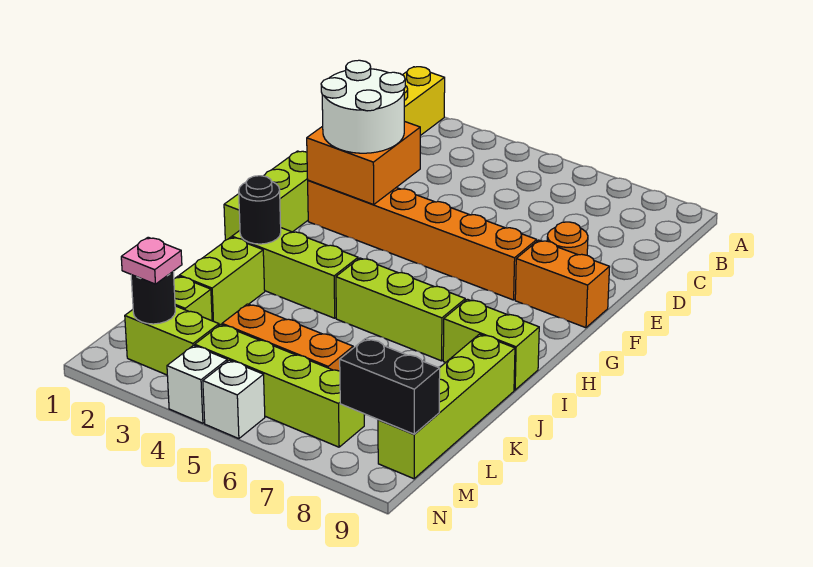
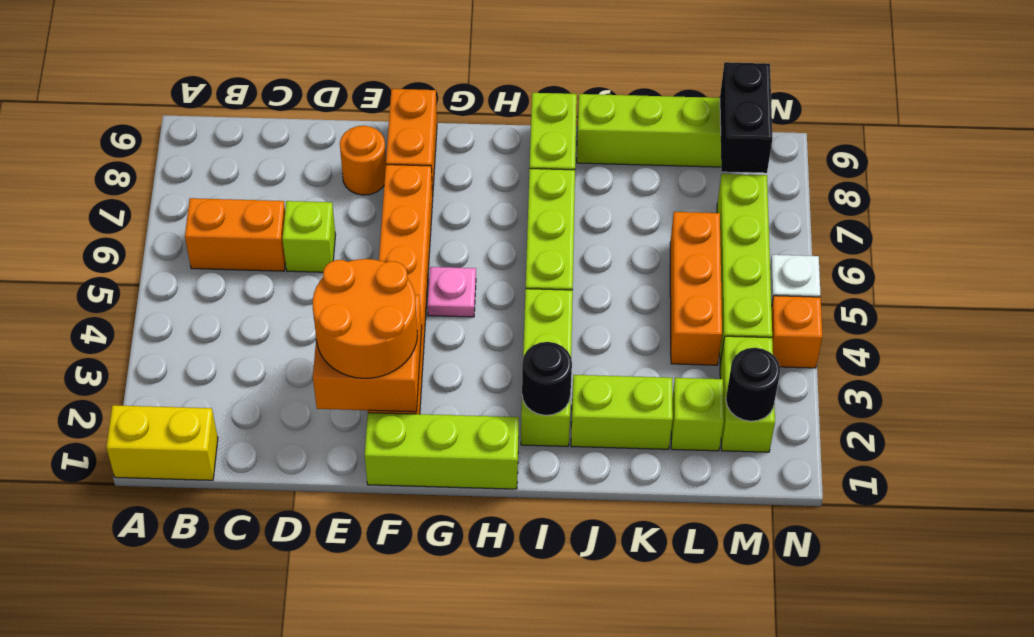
none -> orange brick B6:C6 level 1
none -> lime brick D6 level 1
white round brick E2:F3 level 3 -> orange round brick E2:F3 level 3
pink plate M2 level 3 -> pink plate G5 level 1
white brick N4 level 1 -> orange brick N4 level 1

